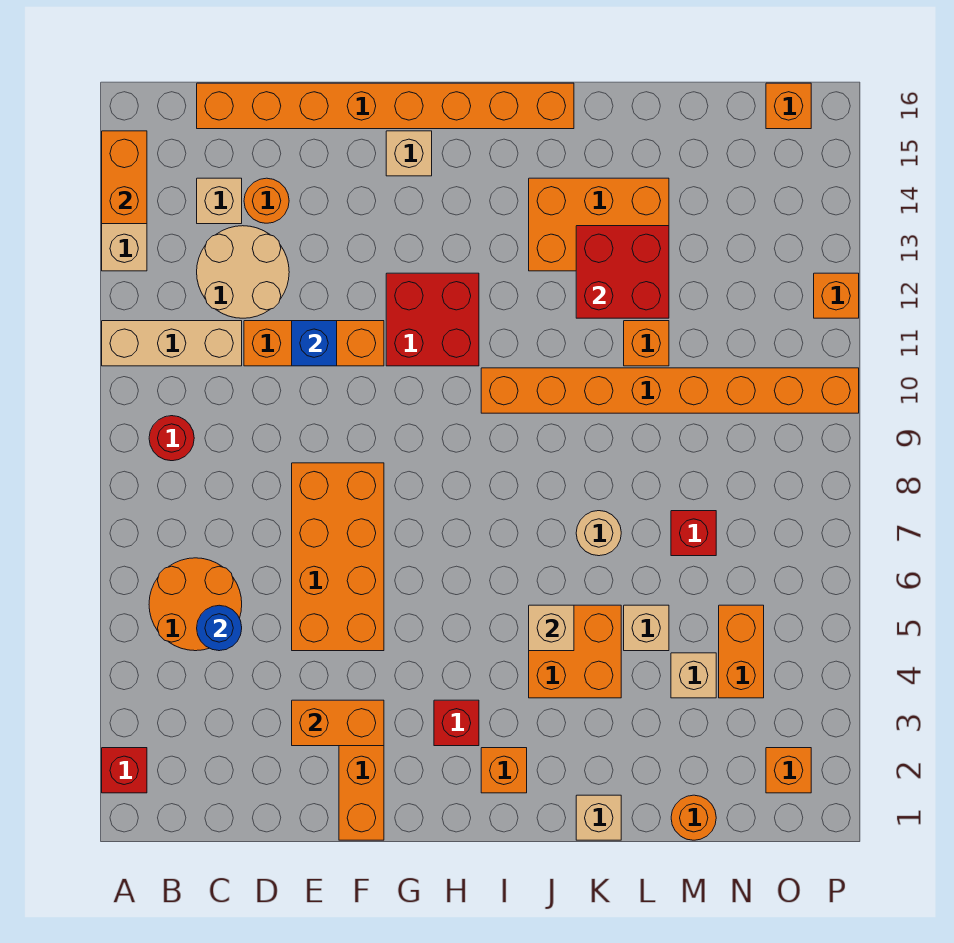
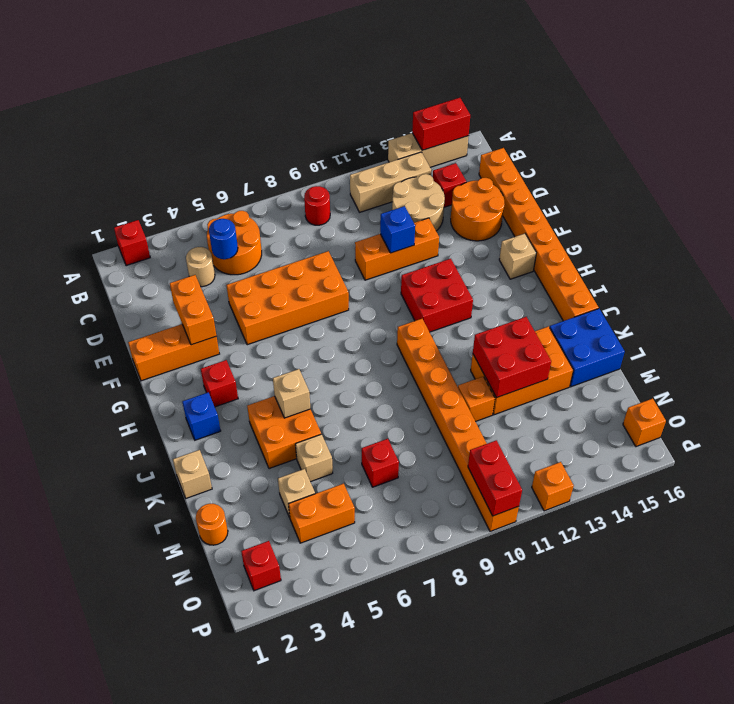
tan brick A11:C11 level 1 -> tan brick B11:B13 level 1
orange brick A14:A15 level 2 -> red brick A14:A15 level 2
tan brick C14 level 1 -> red brick C14 level 1
orange brick D11:F11 level 1 -> orange brick E10:E12 level 1
orange round brick D14 level 1 -> orange round brick D14:E15 level 1
orange brick I2 level 1 -> blue brick I2 level 1
orange brick J13:L14 level 1 -> orange brick K12:L14 level 1
tan round brick K7 level 1 -> tan round brick C4 level 1
none -> blue brick K15:L16 level 1
orange brick O2 level 1 -> red brick O2 level 1
none -> red brick O10:P10 level 2

